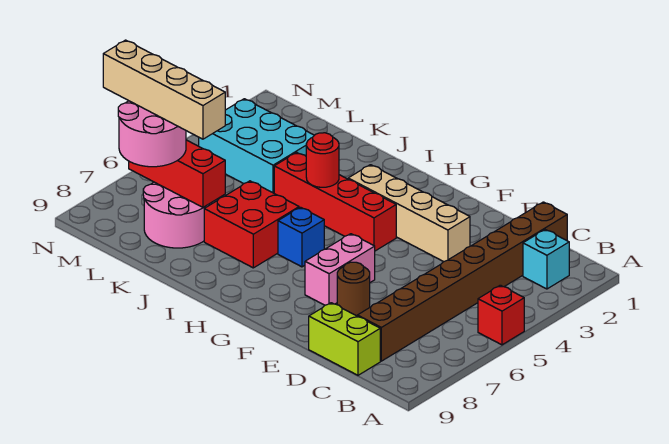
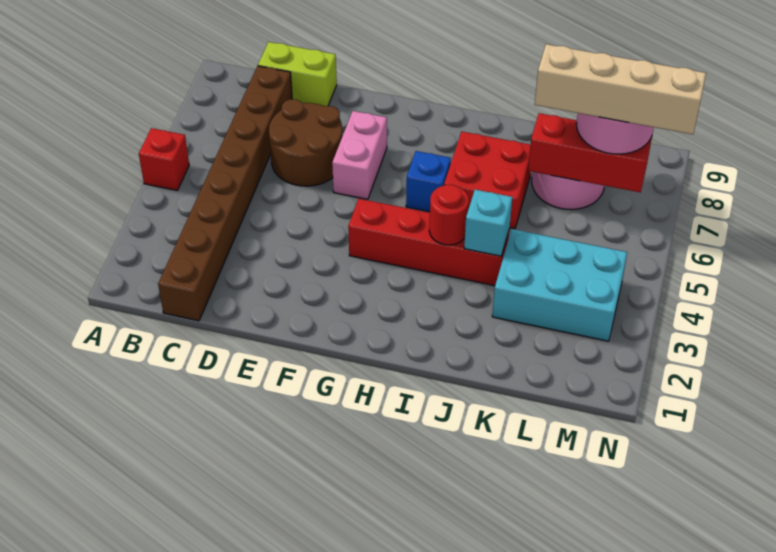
cyan brick B2 level 1 -> cyan brick J4 level 2
tan brick E3:H3 level 1 -> none
brown round brick E7 level 1 -> brown round brick D6:E7 level 1

